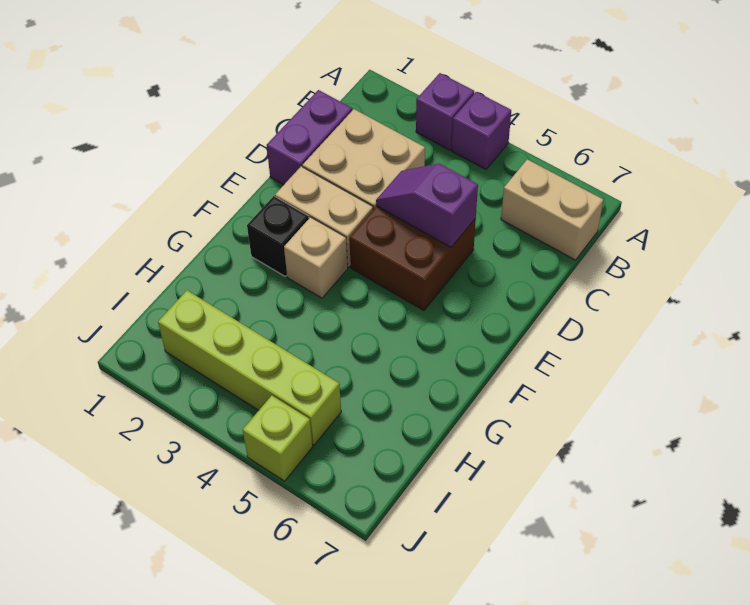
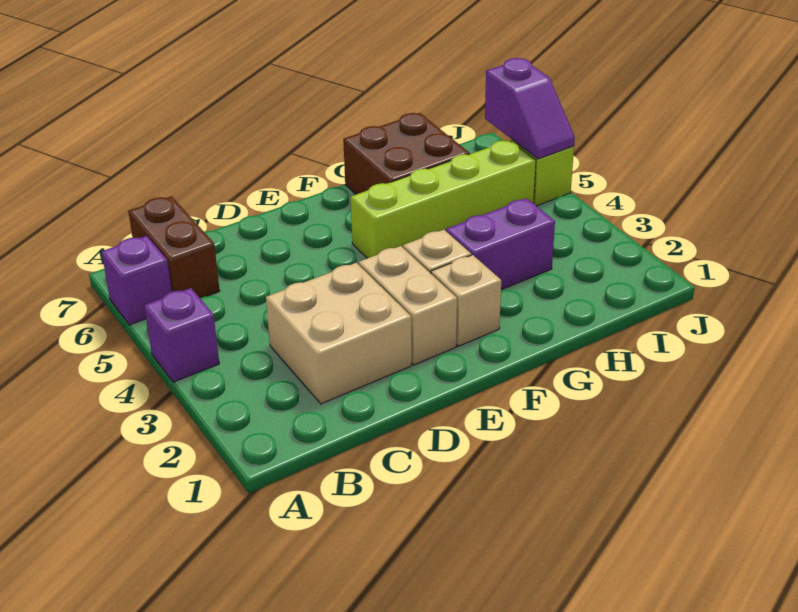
purple brick A3 level 1 -> purple brick A6 level 1
tan brick B6:B7 level 1 -> brown brick B6:B7 level 1
purple brick C1:D1 level 1 -> purple brick G3:H3 level 1
brown brick D4:E5 level 1 -> brown brick G6:H7 level 1
purple slope D4:D5 level 2 top 5 -> purple slope J5:J6 level 2 top 6
black brick F2 level 1 -> tan brick F2 level 1
lime brick I2:I5 level 1 -> lime brick F5:I5 level 1

